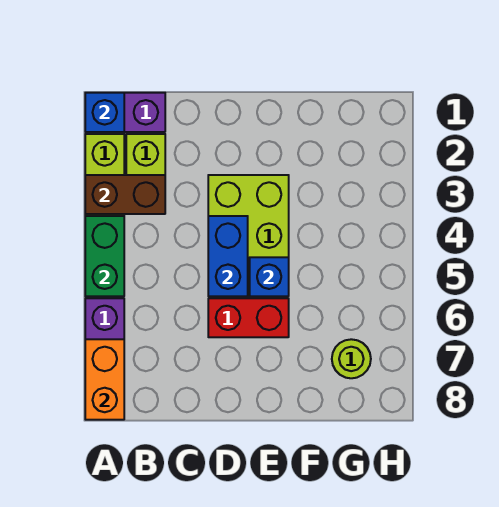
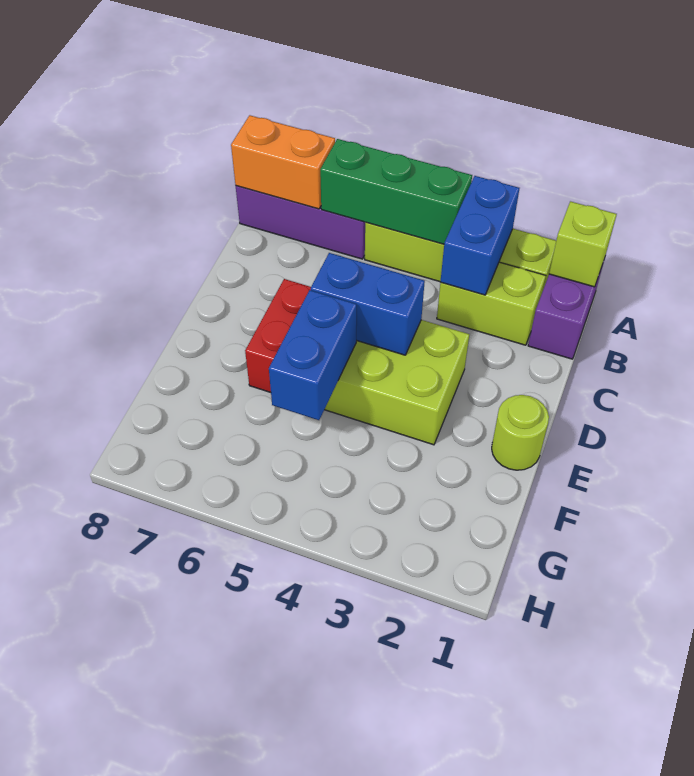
blue brick A1 level 2 -> lime brick A1 level 2
brown brick A3:B3 level 2 -> blue brick A3:B3 level 2
green brick A4:A5 level 2 -> green brick A4:A6 level 2
blue brick E5 level 2 -> blue brick E5:F5 level 2
lime round brick G7 level 1 -> lime round brick E1 level 1

